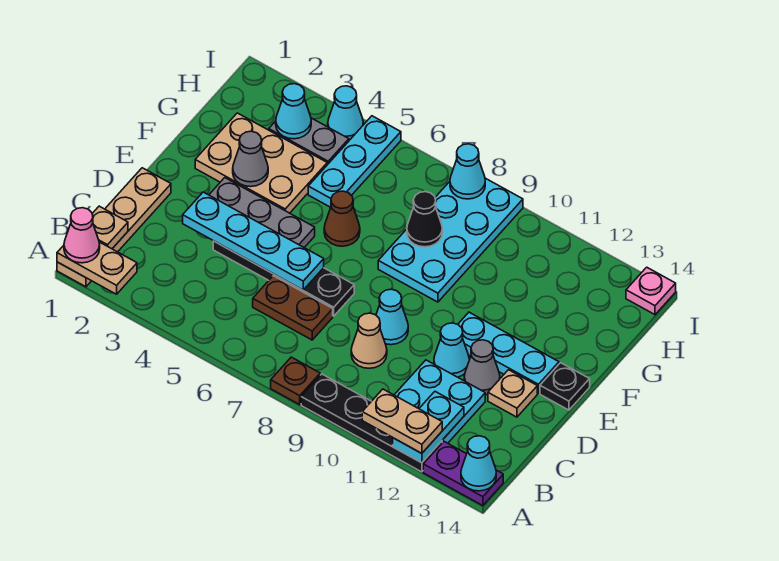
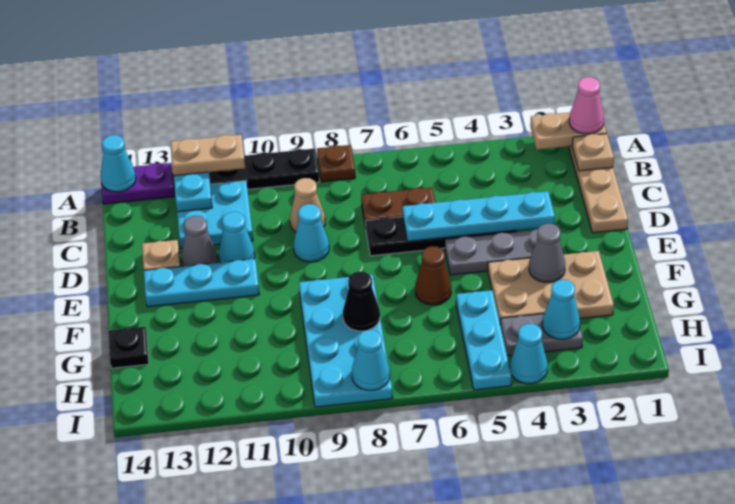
black plate E14 level 1 -> black plate G14 level 1
pink plate I14 level 1 -> none

